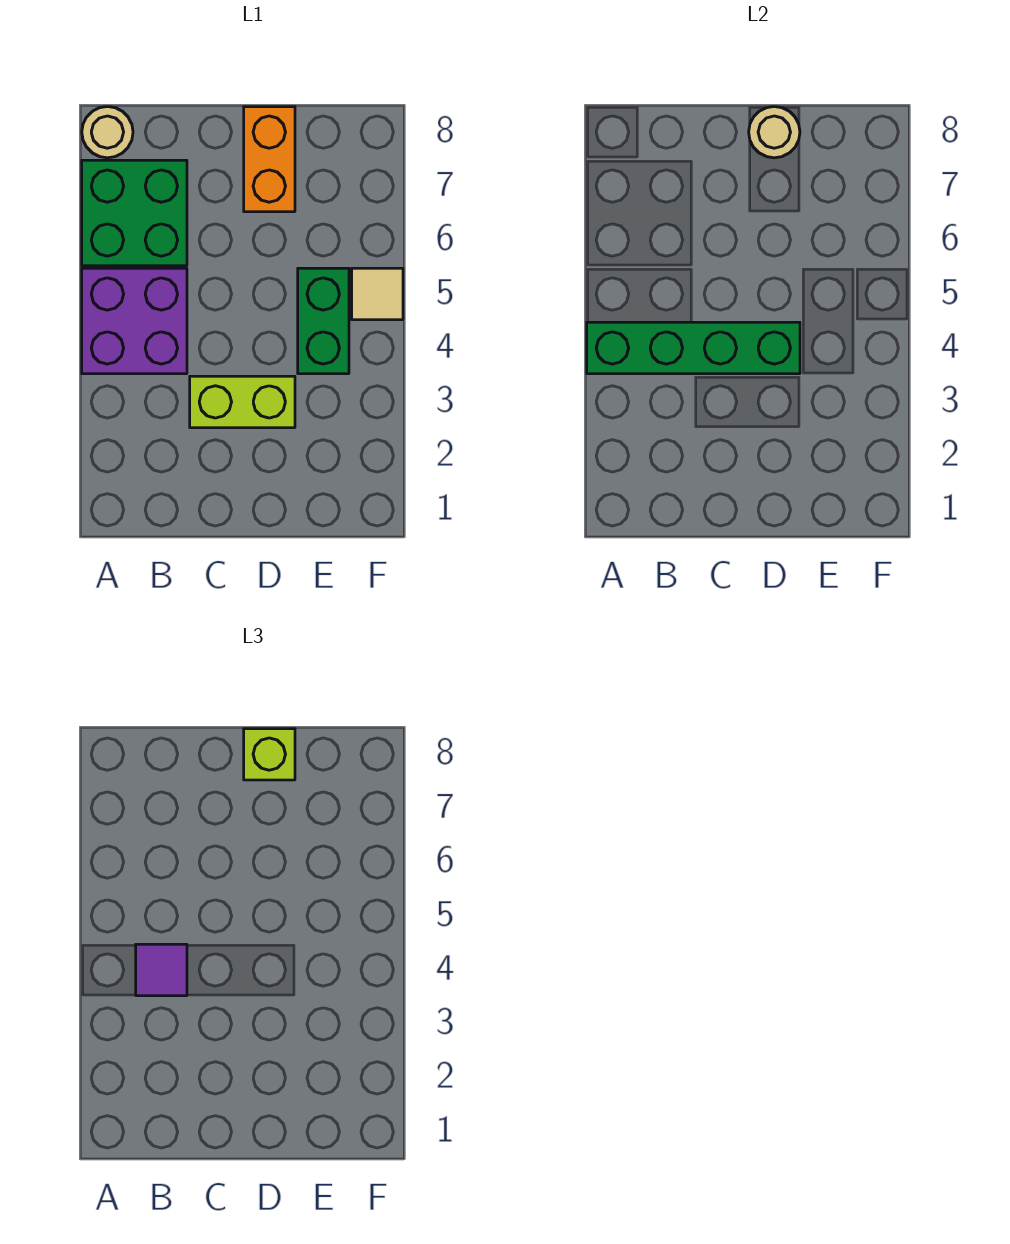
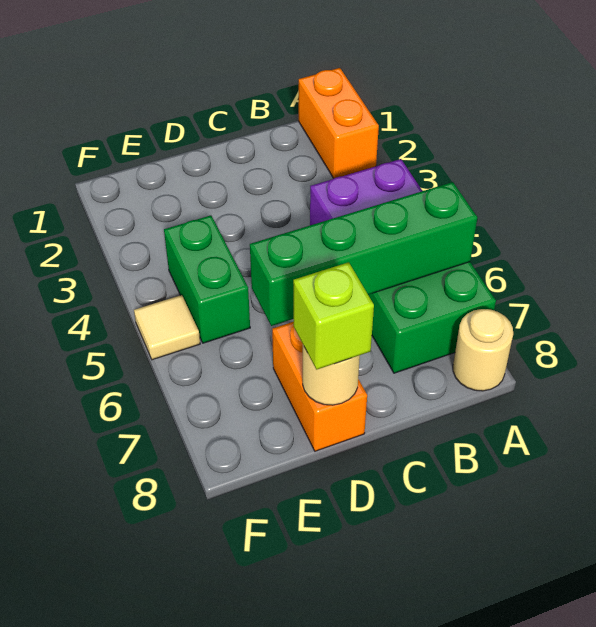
none -> orange brick A1:A2 level 1
green brick A4:D4 level 2 -> green brick A6:D6 level 2
purple tile B4 level 3 -> none
lime brick C3:D3 level 1 -> none

